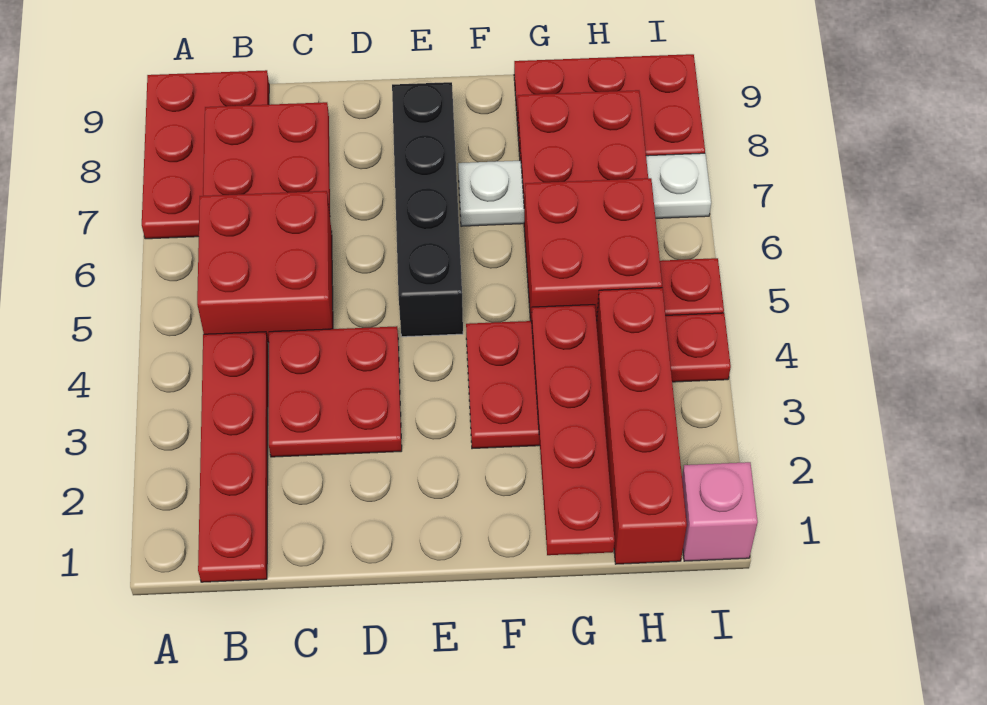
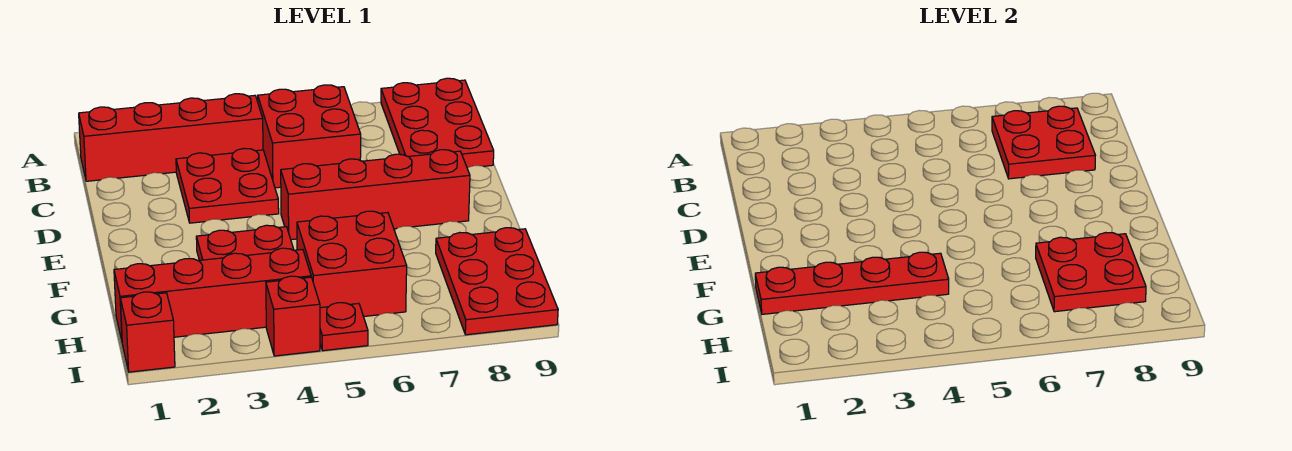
red plate A7:B9 level 1 -> red plate A8:C9 level 1
red plate B1:B4 level 1 -> red brick B1:B4 level 1
black brick E5:E8 level 1 -> red brick E5:E8 level 1
white plate F7:I7 level 1 -> none
pink brick I1 level 1 -> red brick I1 level 1
red plate I4 level 1 -> red brick I4 level 1

